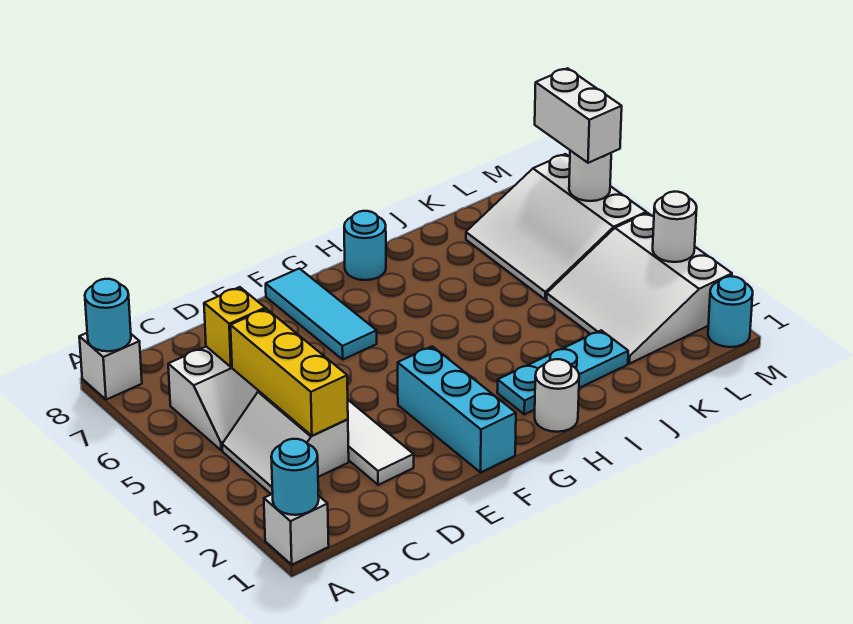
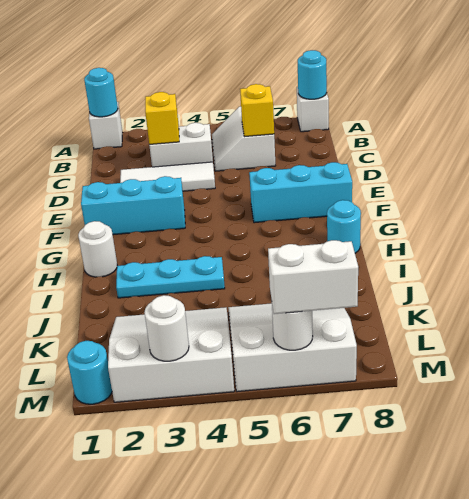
yellow brick C3:C5 level 2 -> yellow brick C3 level 2
cyan tile F6:F8 level 1 -> cyan brick F6:F8 level 1
cyan plate H2:J2 level 1 -> cyan plate I2:I4 level 1

